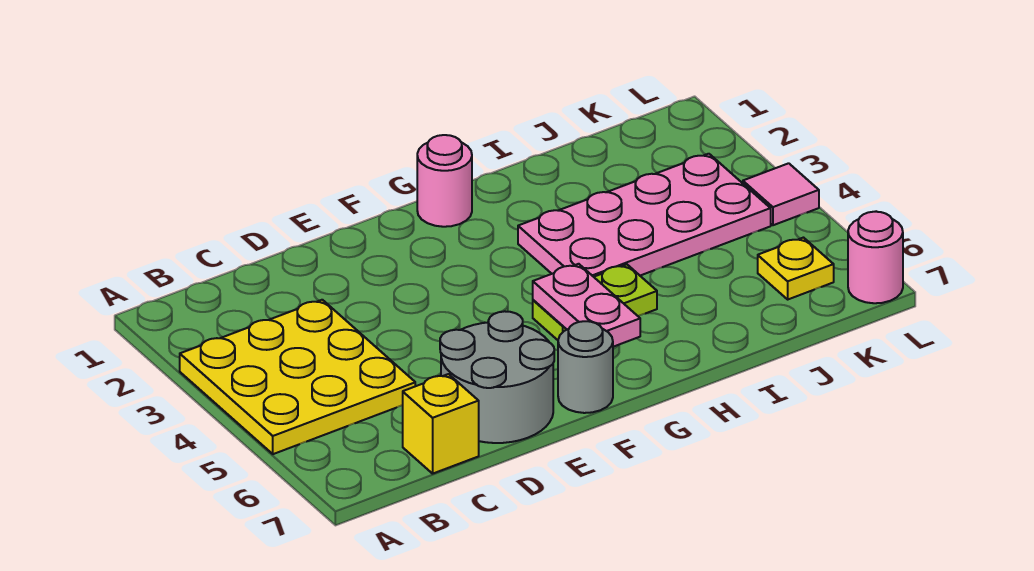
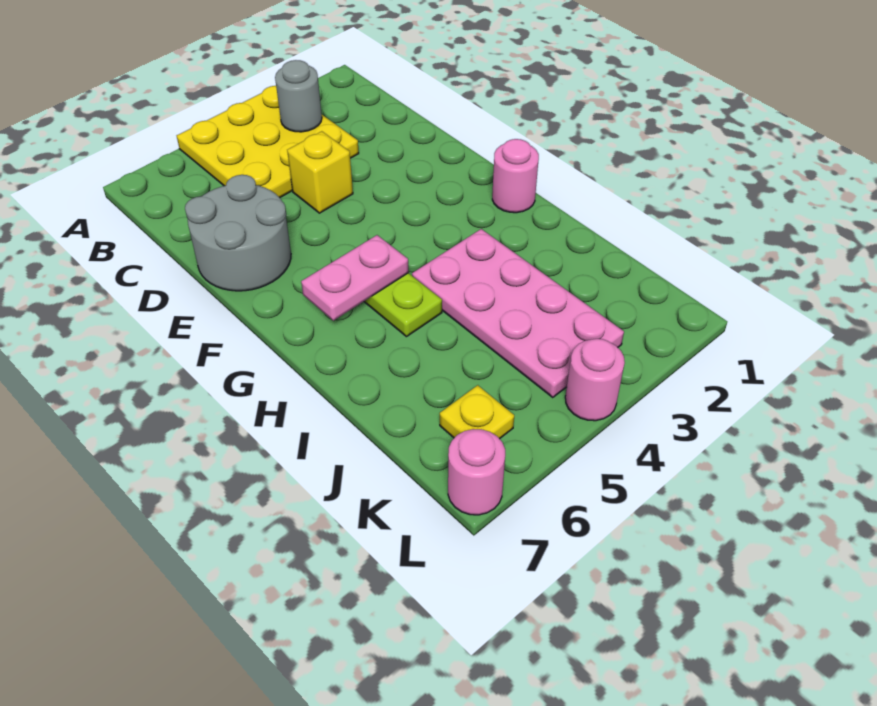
yellow brick C7 level 1 -> yellow brick D4 level 1
grey round brick F7 level 1 -> grey round brick B3 level 2
pink tile L4 level 1 -> pink round brick L4 level 1

